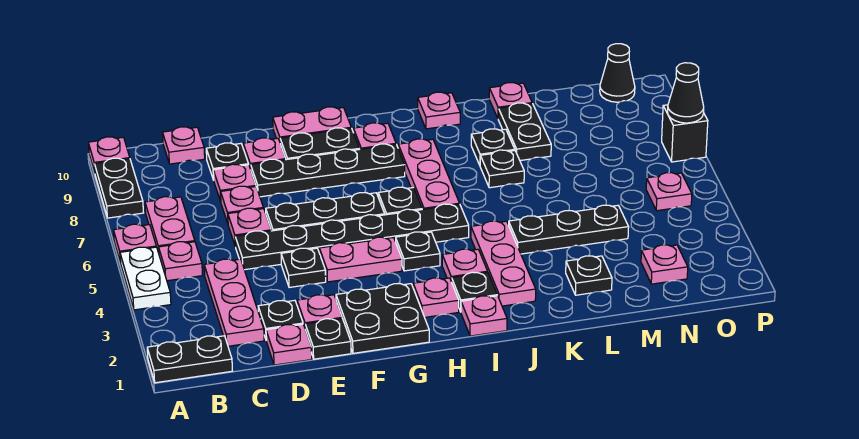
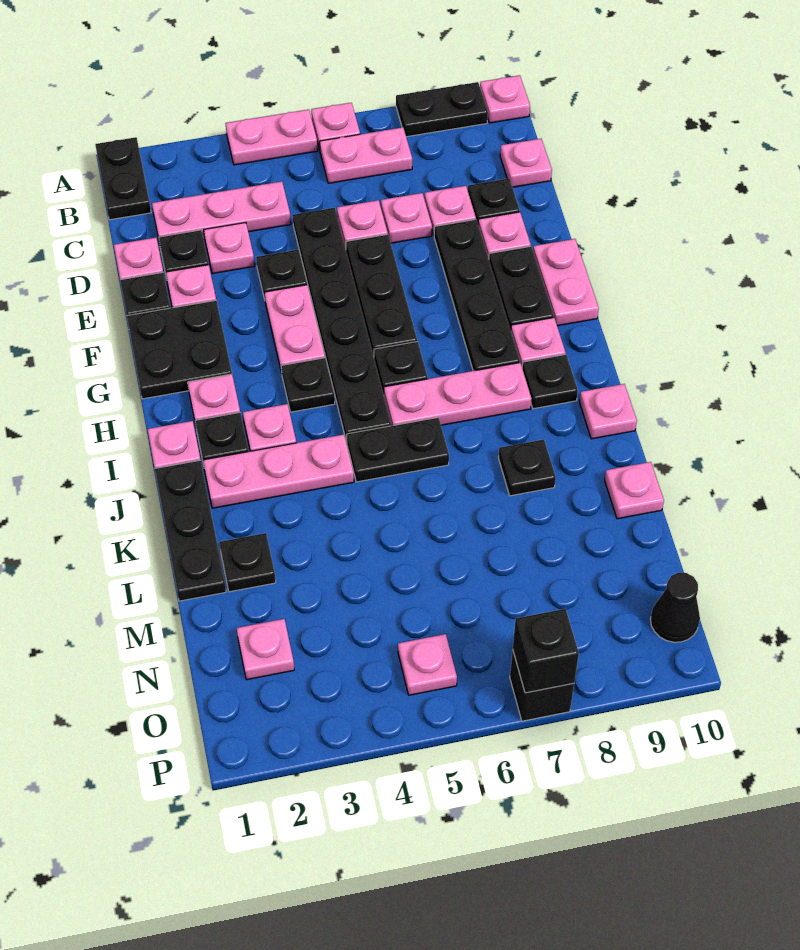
white plate A4:A5 level 1 -> pink plate A4:A5 level 1
pink plate B5 level 1 -> pink plate D3 level 1
black plate K4:M4 level 1 -> black plate J1:L1 level 1
black plate K7 level 1 -> black plate I9 level 1
black plate L8:L9 level 1 -> black plate J5:J6 level 1
black cone P7 level 2 -> black brick P7 level 2

